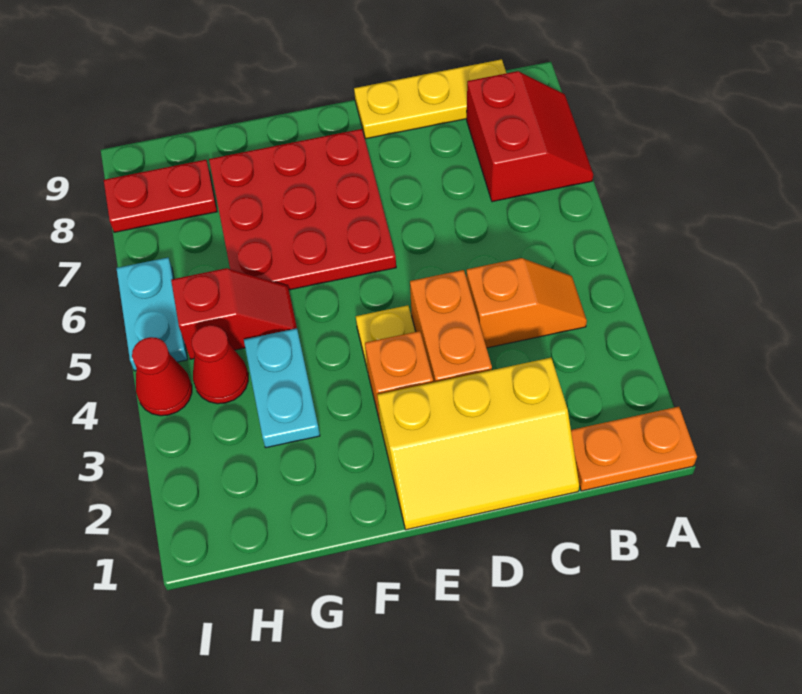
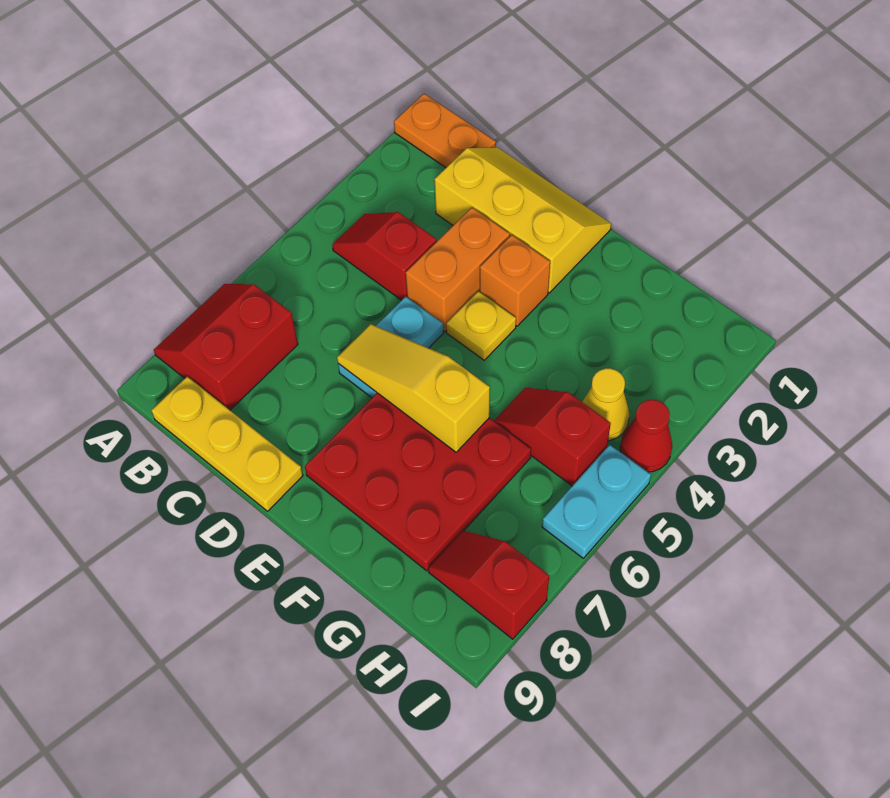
orange slope B4:C4 level 1 top C -> red slope B4:C4 level 1 top C
none -> yellow slope D6:F6 level 2 top F
cyan plate G3:G4 level 1 -> cyan plate D5:D6 level 1
red cone H4 level 1 -> yellow cone H4 level 1
red plate H8:I8 level 1 -> red slope H8:I8 level 1 top I

